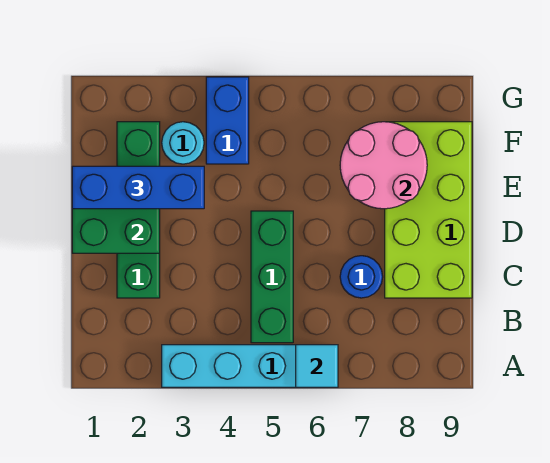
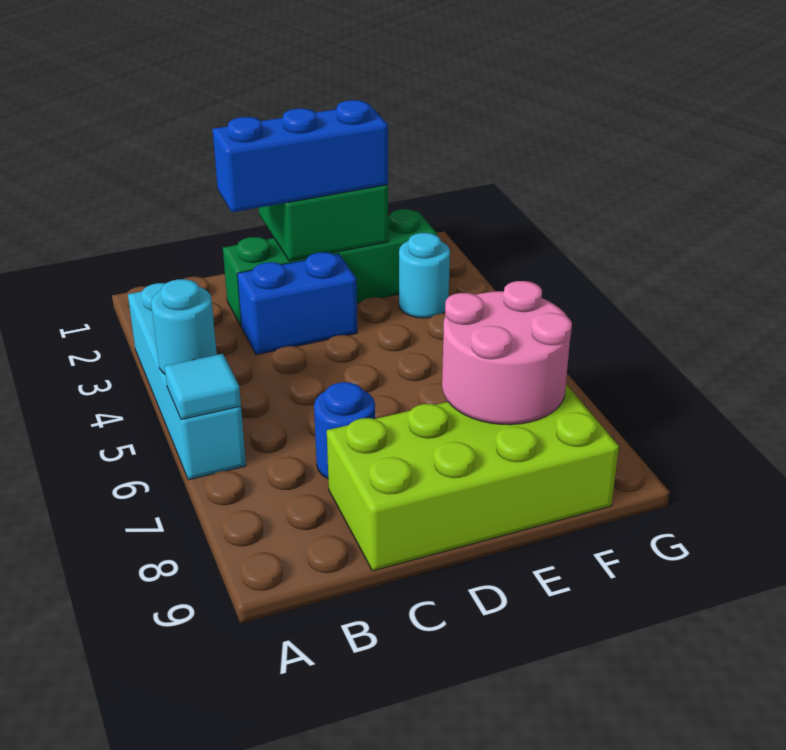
none -> cyan round brick A5 level 2
green brick B5:D5 level 1 -> none
blue brick E1:E3 level 3 -> blue brick C2:E2 level 3
blue brick F4:G4 level 1 -> blue brick C3:D3 level 1

